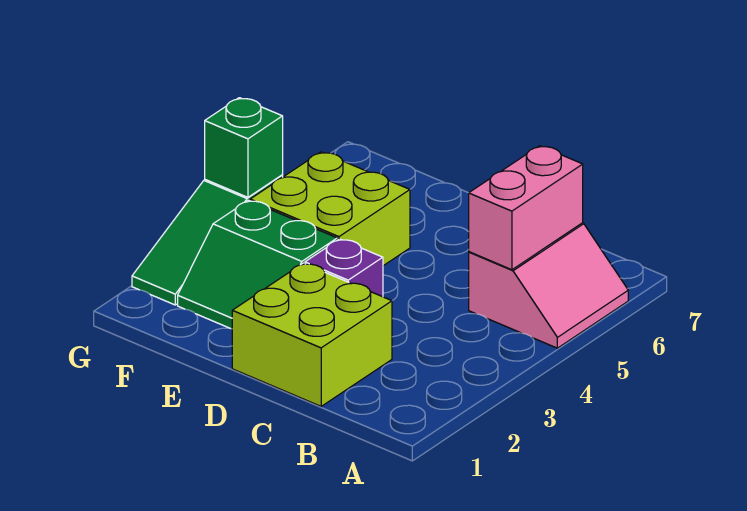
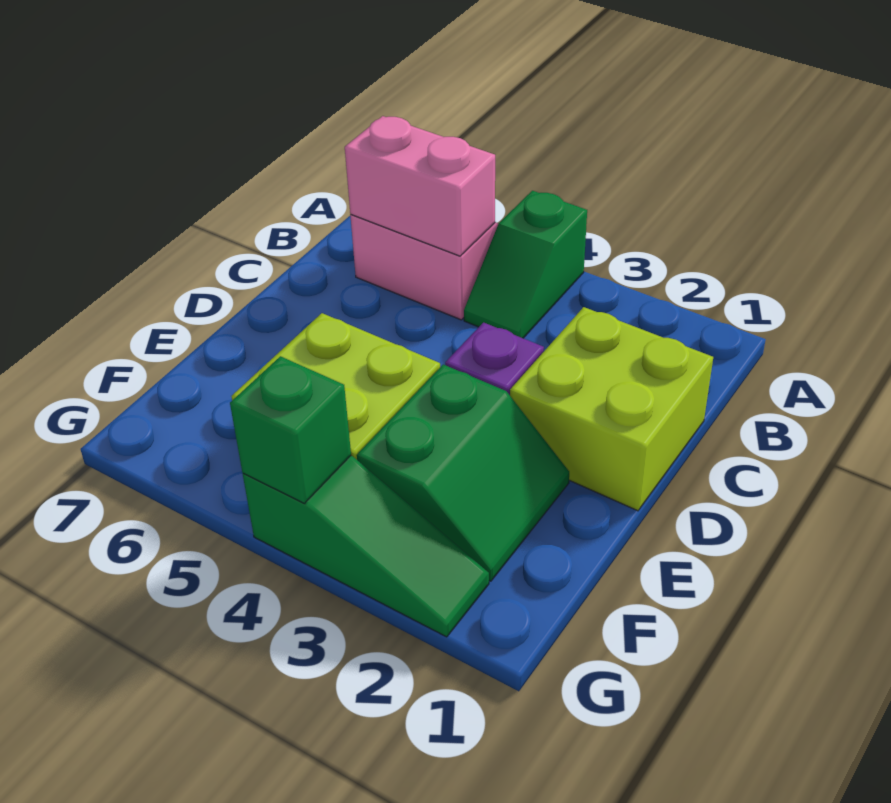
none -> green slope A4:B4 level 1 top A

